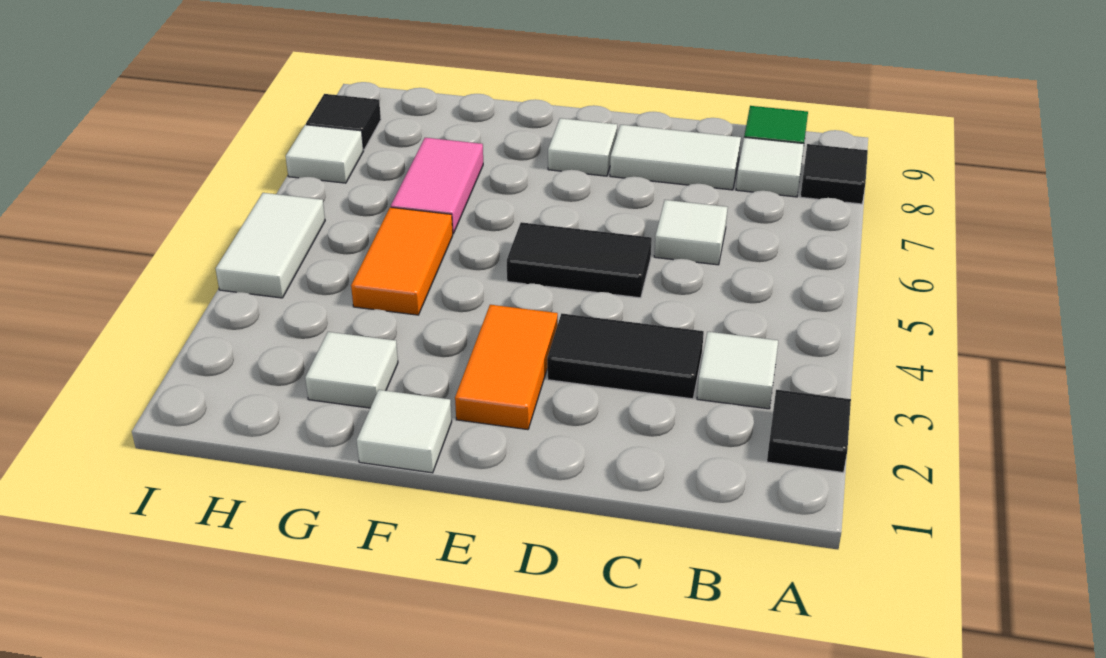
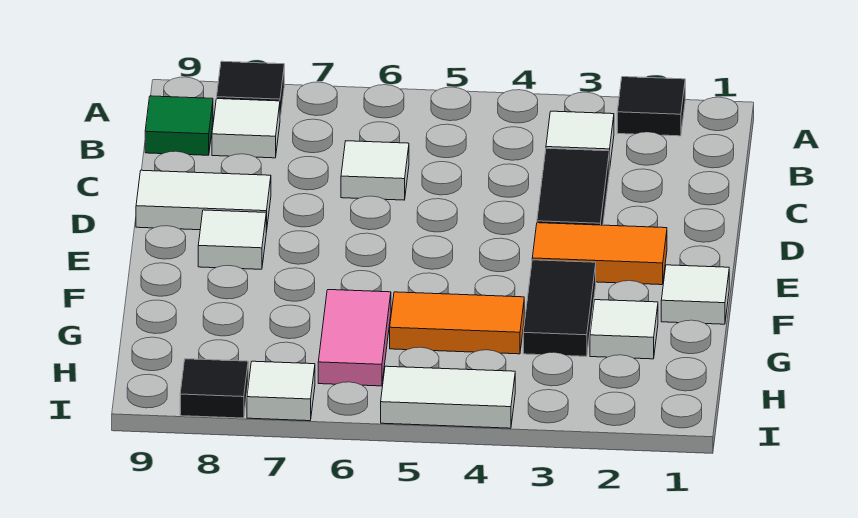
white tile C8:D8 level 1 -> white tile D8:D9 level 1
black tile D5:E5 level 1 -> black tile F3:G3 level 1
pink tile G6:G7 level 1 -> pink tile G6:H6 level 1

